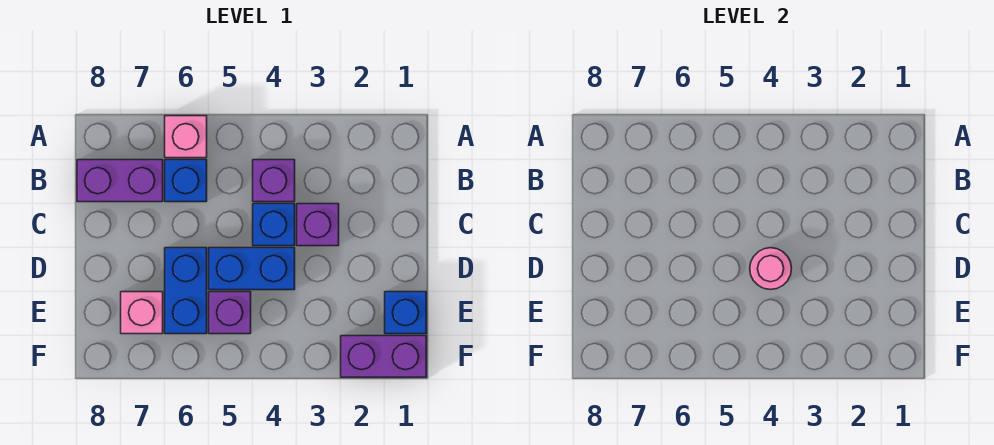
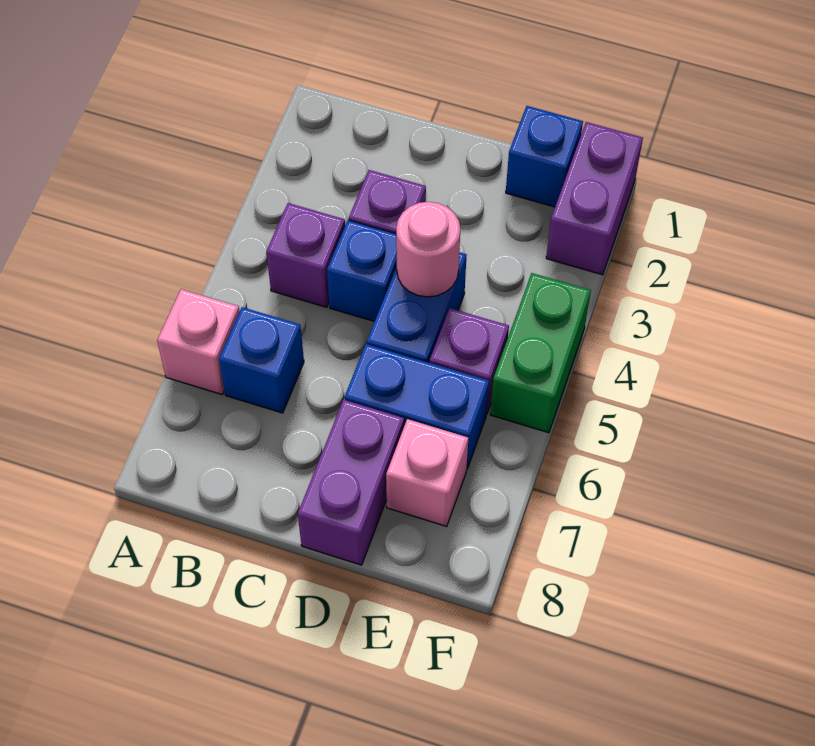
purple brick B7:B8 level 1 -> purple brick D7:D8 level 1
none -> green brick F4:F5 level 1

